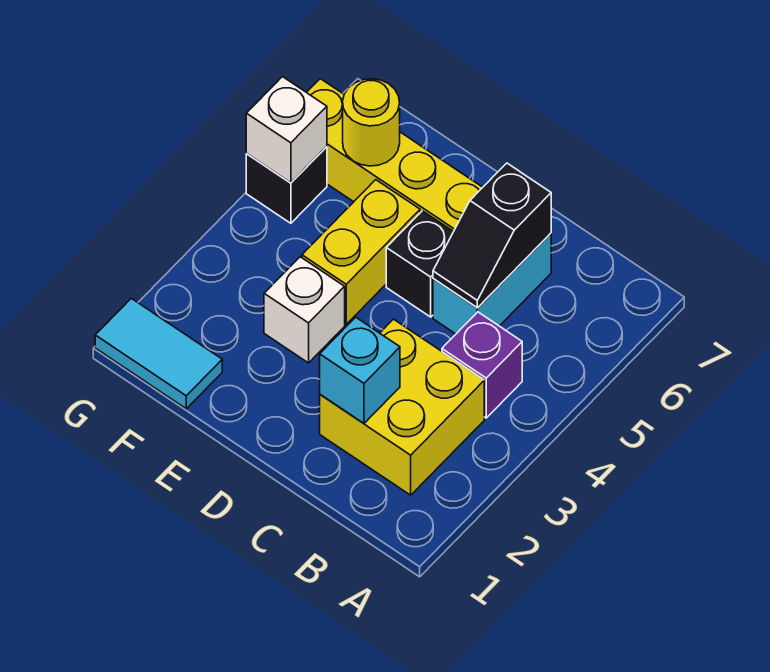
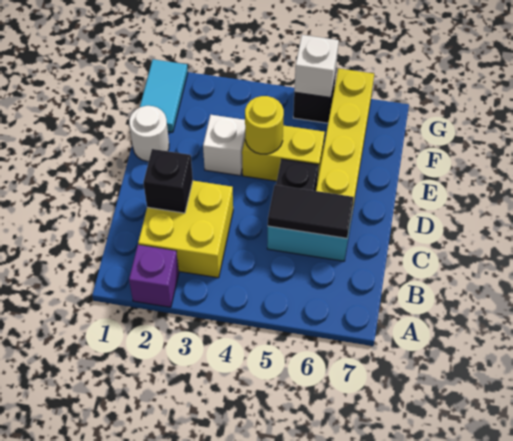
purple brick B4 level 1 -> purple brick A2 level 1
cyan brick C2 level 2 -> black brick C2 level 2
black slope C5:C6 level 2 top 6 -> black tile C5:C6 level 2
none -> white round brick E1 level 1
yellow round brick F6 level 2 -> yellow round brick E4 level 2

